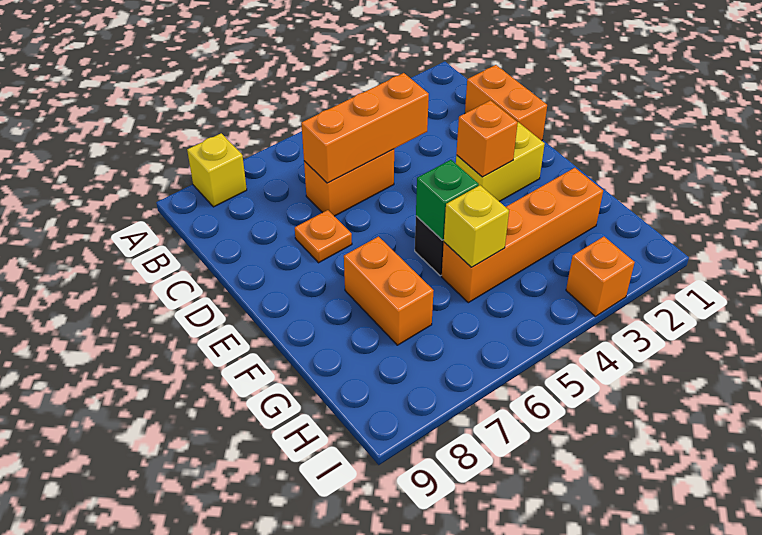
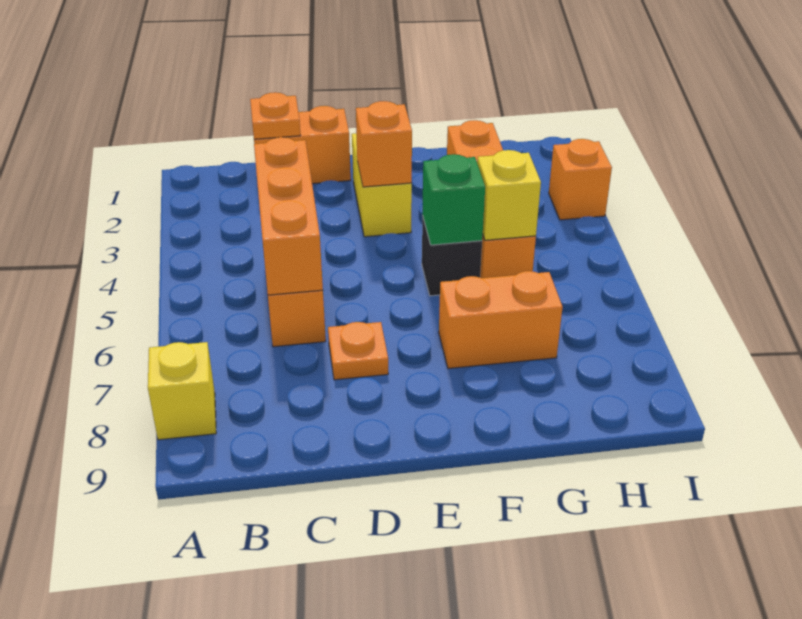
none -> orange plate C1 level 2

